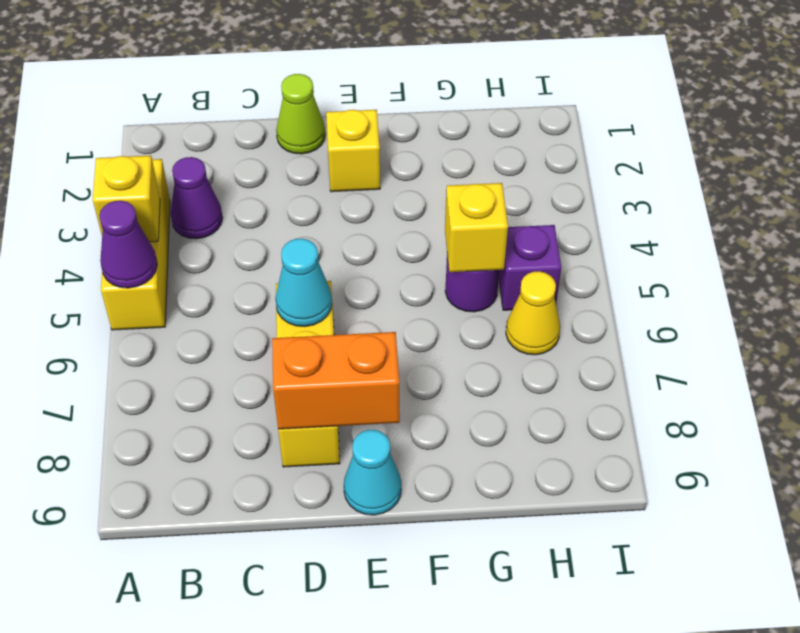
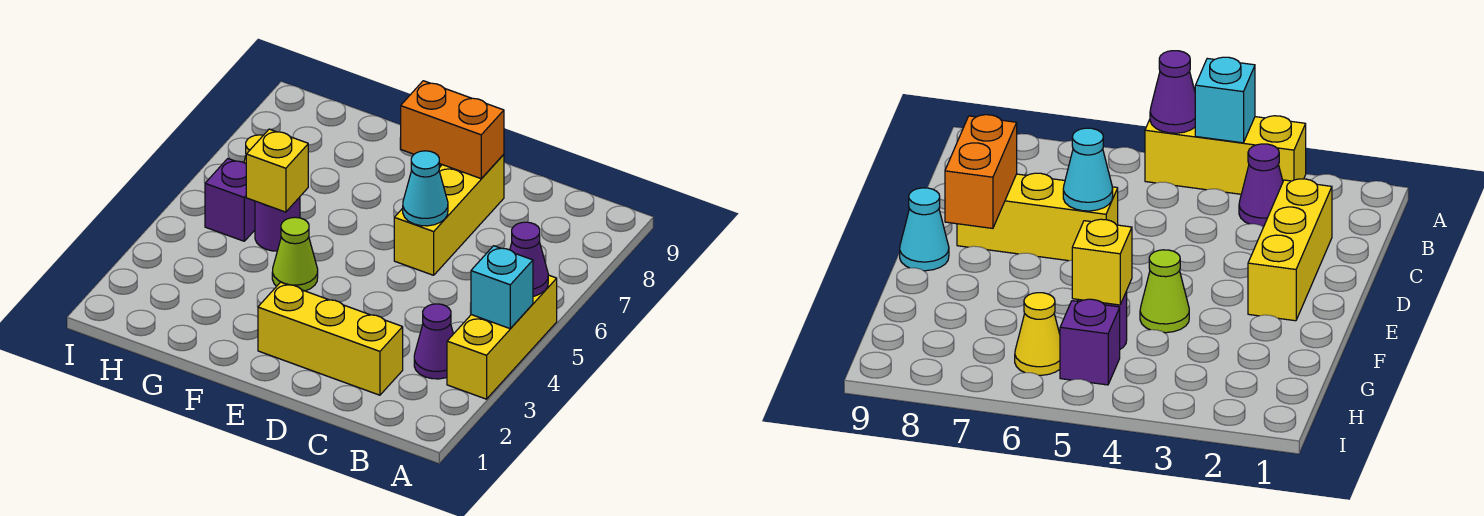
yellow brick A4 level 2 -> cyan brick A4 level 2
lime cone D1 level 1 -> lime cone F4 level 1
yellow brick E2 level 1 -> yellow brick C2:E2 level 1

